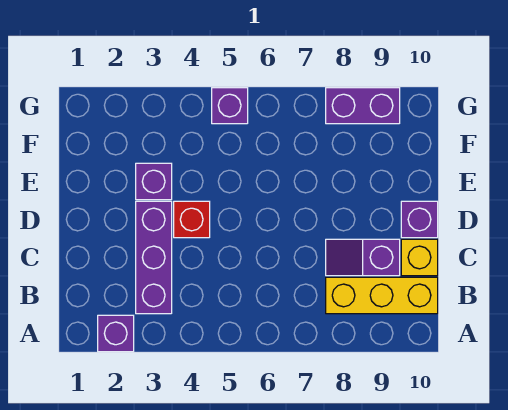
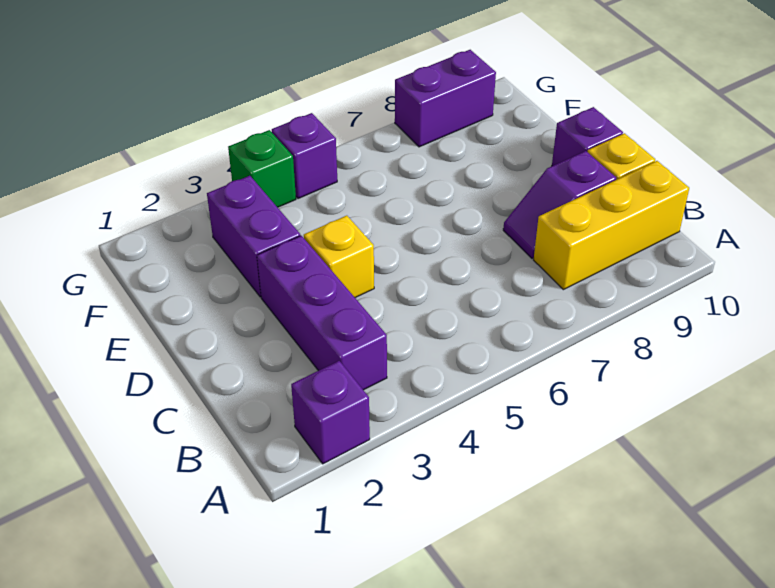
red brick D4 level 1 -> yellow brick D4 level 1
purple brick E3 level 1 -> purple brick E3:F3 level 1
none -> green brick G4 level 1

